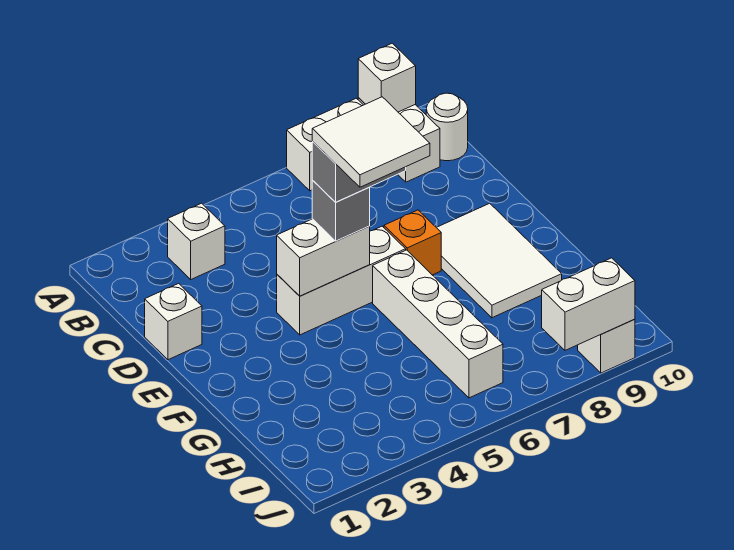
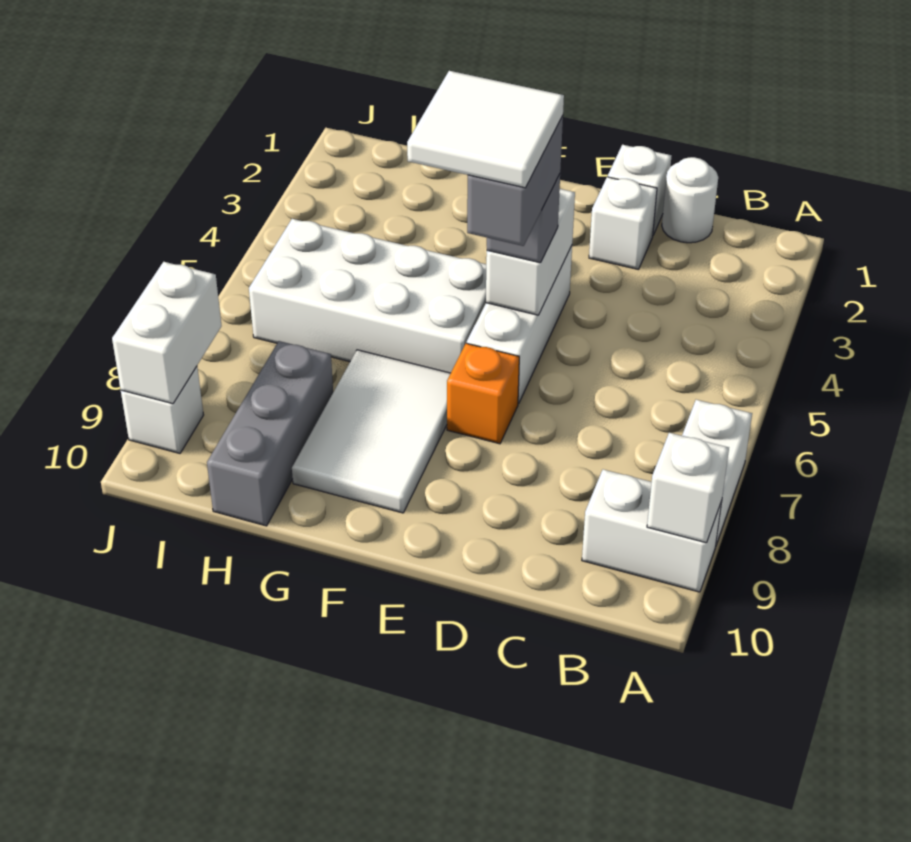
white brick B3 level 1 -> white brick D2 level 1
white round brick B10 level 1 -> white round brick C1 level 1
white tile E8:G9 level 1 -> white tile F7:G9 level 1
white brick F6:I6 level 1 -> white brick F5:I6 level 1
none -> grey brick H8:H10 level 1

